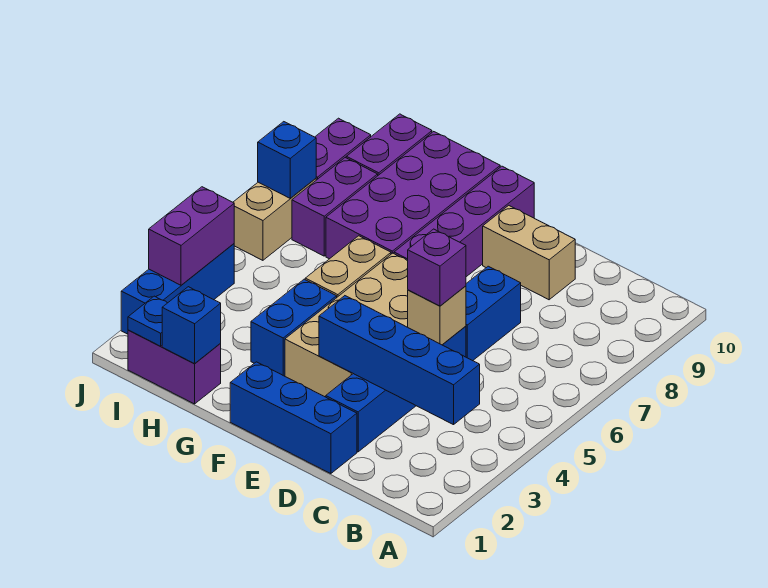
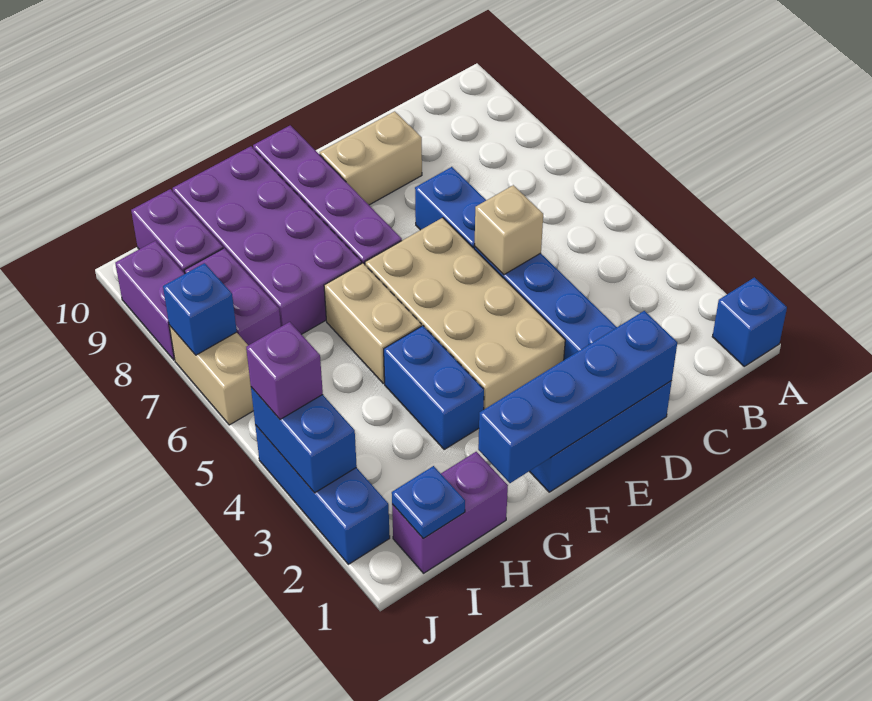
blue brick B3:E3 level 2 -> blue brick D1:G1 level 2
purple brick D5 level 3 -> purple brick J4 level 3
blue brick H1 level 2 -> blue brick A1 level 1
purple brick J3:J4 level 2 -> blue brick J3:J4 level 2

